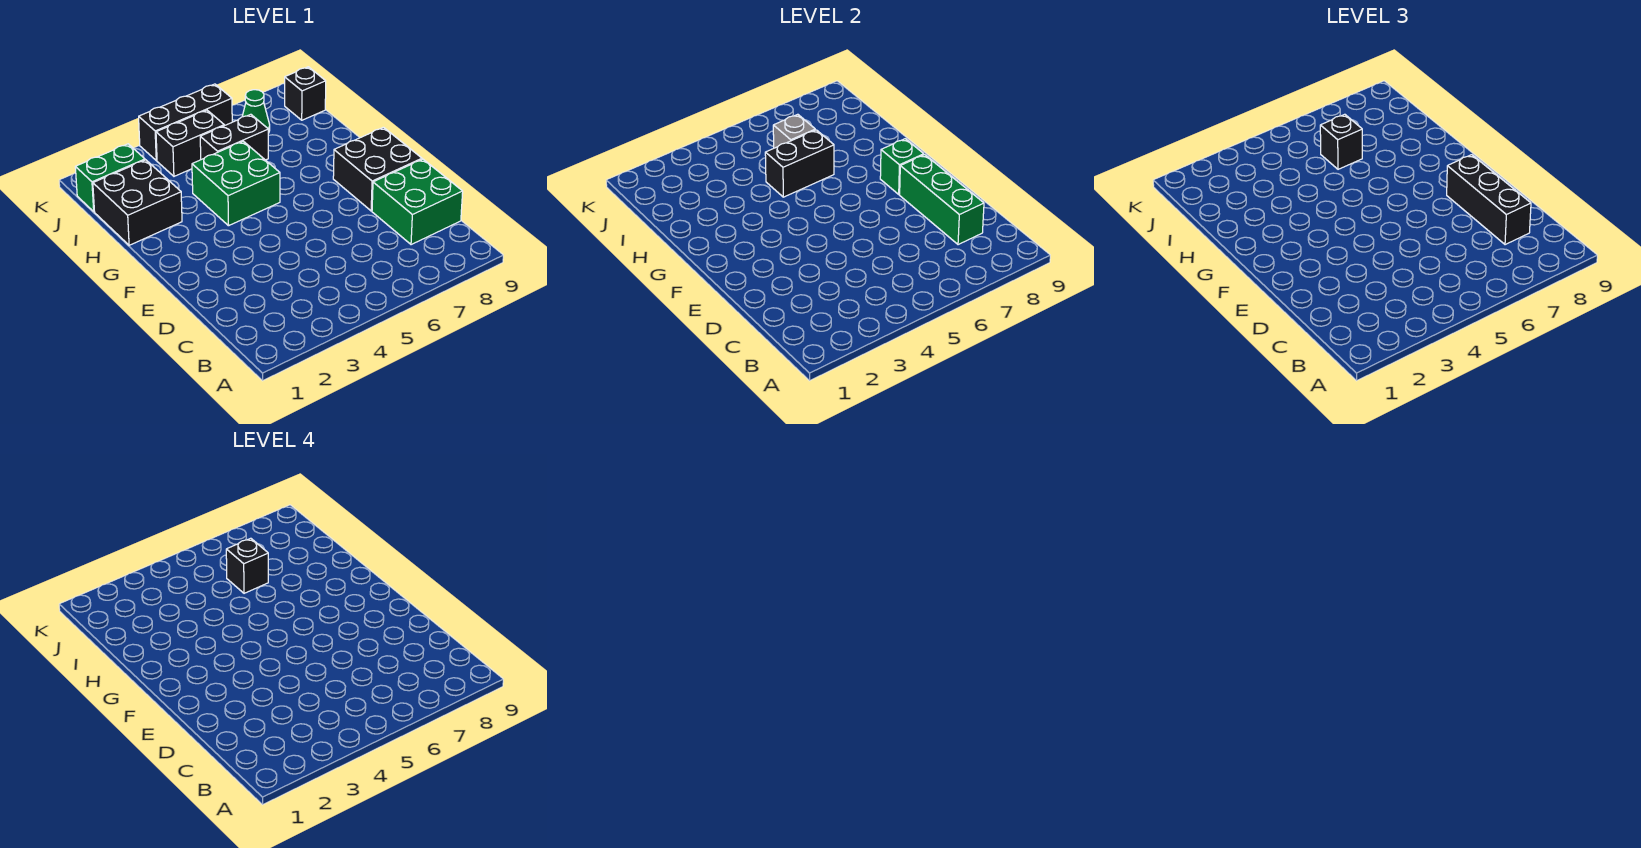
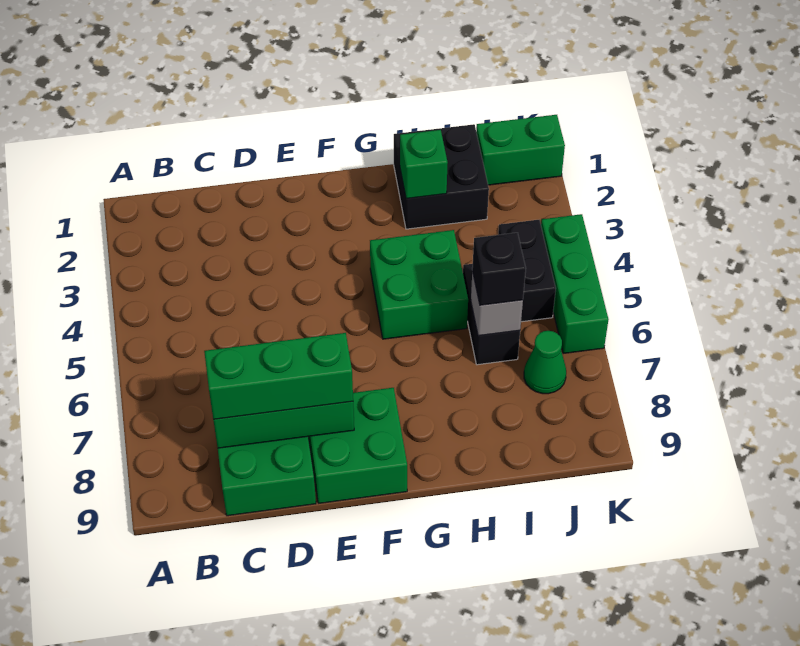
black brick C8:E8 level 3 -> green brick C8:E8 level 3
black brick E8:F9 level 1 -> green brick E8:F9 level 1
green brick F8 level 2 -> green brick H2 level 2
black brick H5:H6 level 2 -> none
black brick I6 level 4 -> none
green brick J1:J2 level 1 -> green brick J1:K1 level 1
black brick J9 level 1 -> none
black brick K4:K6 level 1 -> green brick K4:K6 level 1

